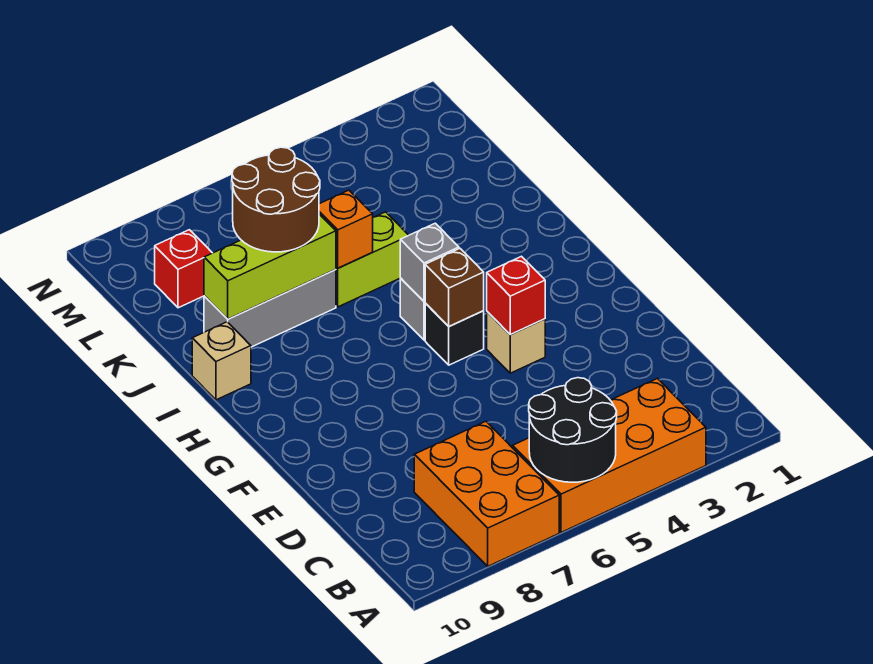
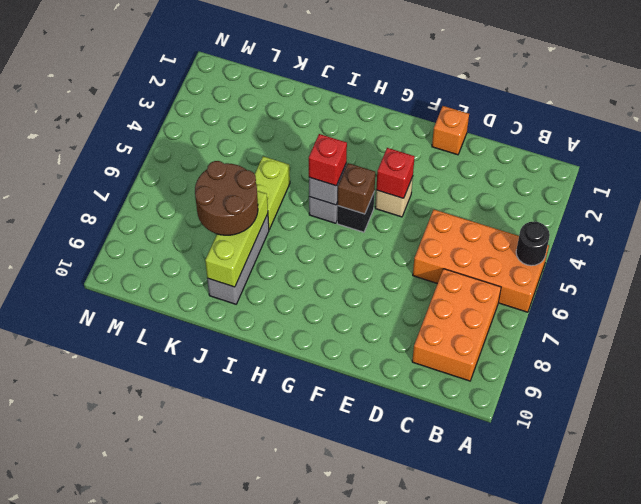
orange brick A3:B6 level 1 -> orange brick A5:D6 level 1
black round brick A5:B6 level 2 -> black round brick A5 level 2
orange brick A7:C8 level 1 -> orange brick B7:C9 level 1
tan brick I10 level 1 -> none
orange brick J6 level 2 -> orange brick E1 level 1
red brick L9 level 1 -> red brick H5 level 3

